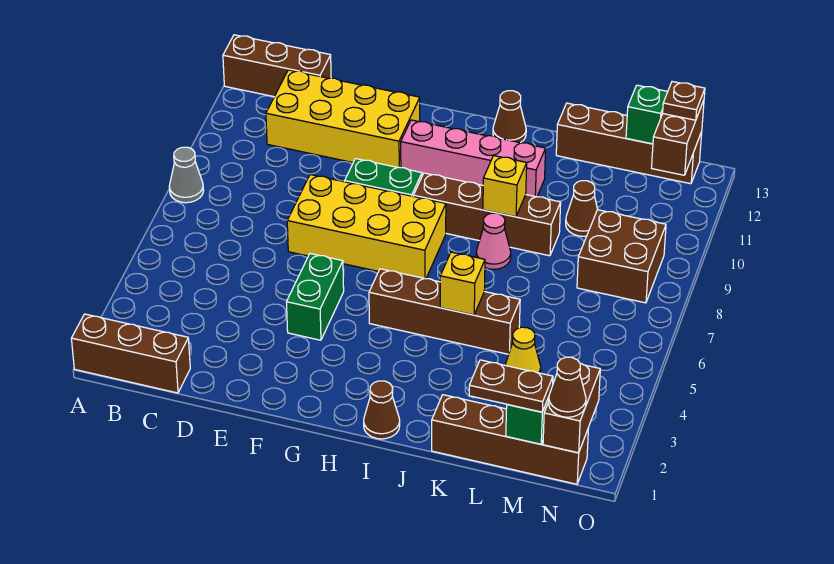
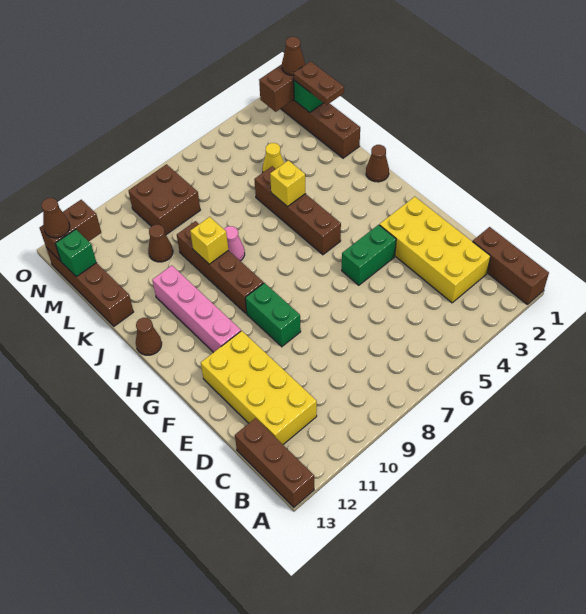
grey cone A8 level 1 -> none
yellow brick E7:H8 level 1 -> yellow brick C2:F3 level 1
brown plate N13 level 3 -> brown cone N13 level 3

